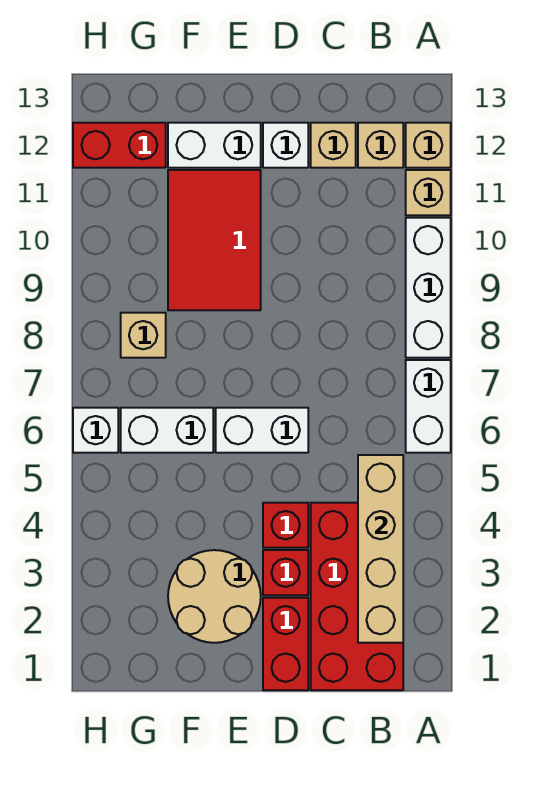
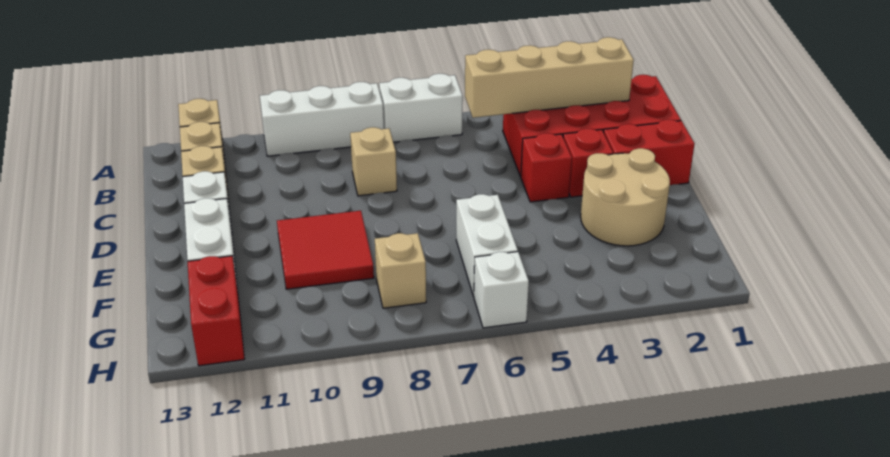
tan brick A11 level 1 -> tan brick C8 level 1
white brick D6:E6 level 1 -> none
red tile E9:F11 level 1 -> red tile E9:F10 level 1

